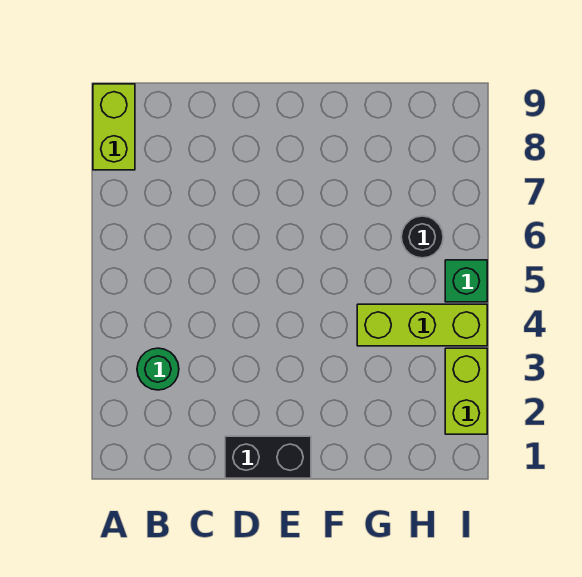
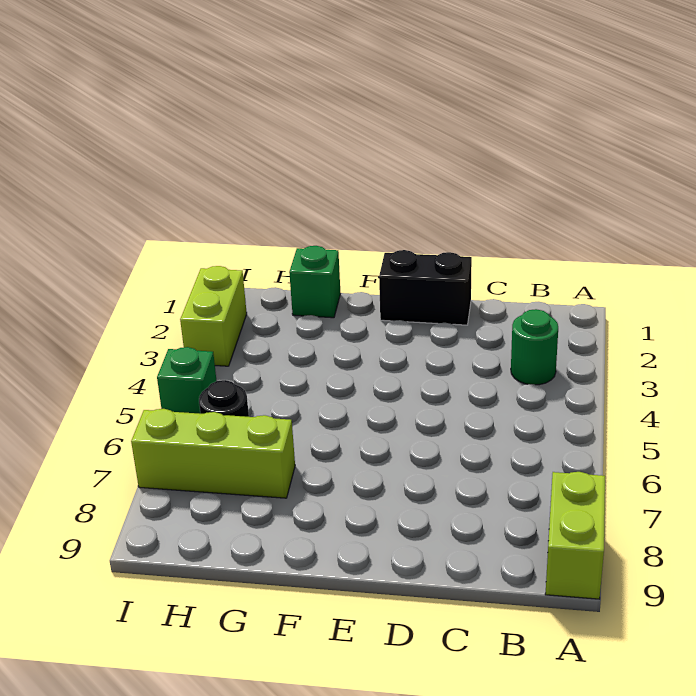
none -> green brick G1 level 1
lime brick G4:I4 level 1 -> lime brick G7:I7 level 1

